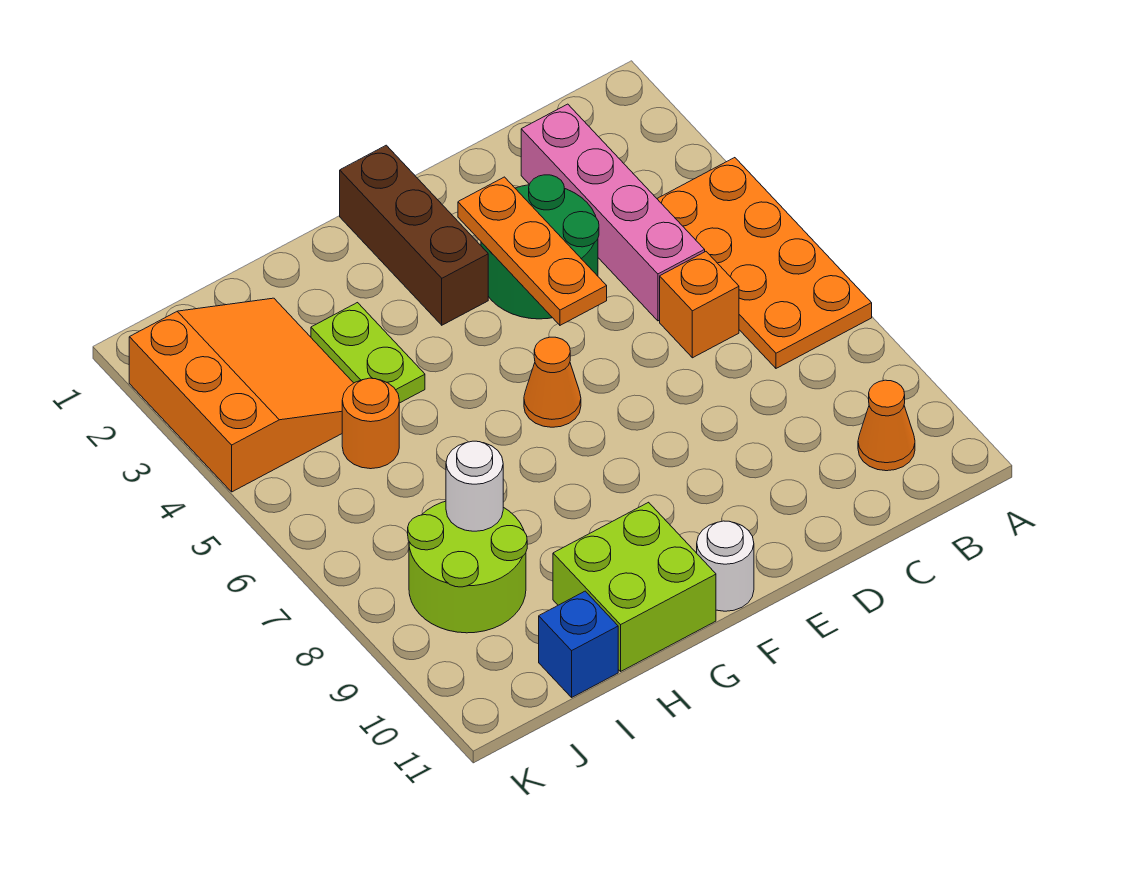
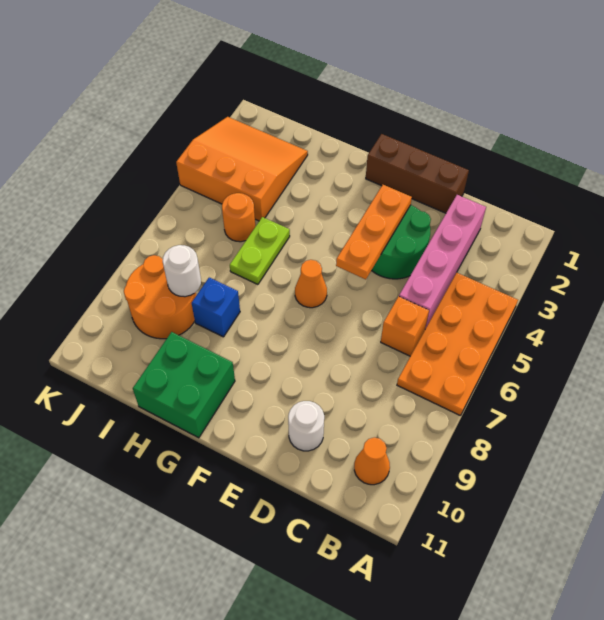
brown brick F1:F3 level 1 -> brown brick D1:F1 level 1
white round brick F11 level 1 -> white round brick D10 level 1
lime brick G10:H11 level 1 -> green brick G10:H11 level 1
lime plate H3:H4 level 1 -> lime plate H5:H6 level 1
orange slope I2:K4 level 1 top K -> orange slope I2:K4 level 1 top 4
lime round brick I8:J9 level 1 -> orange round brick I8:J9 level 1
blue brick I11 level 1 -> blue brick H8 level 1

